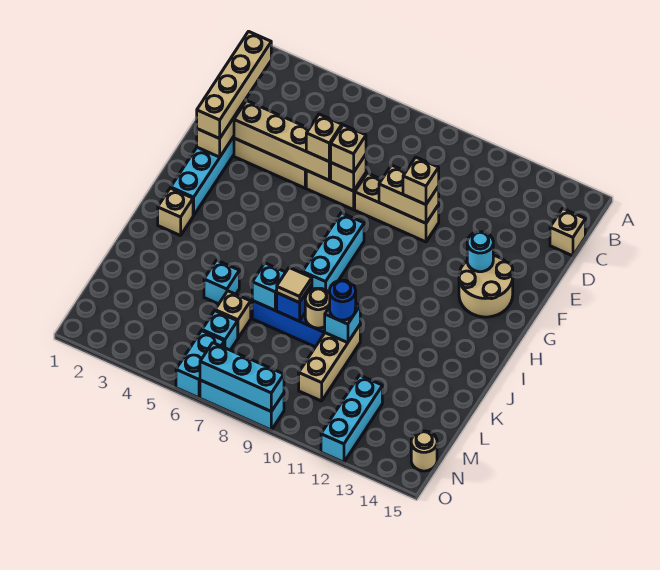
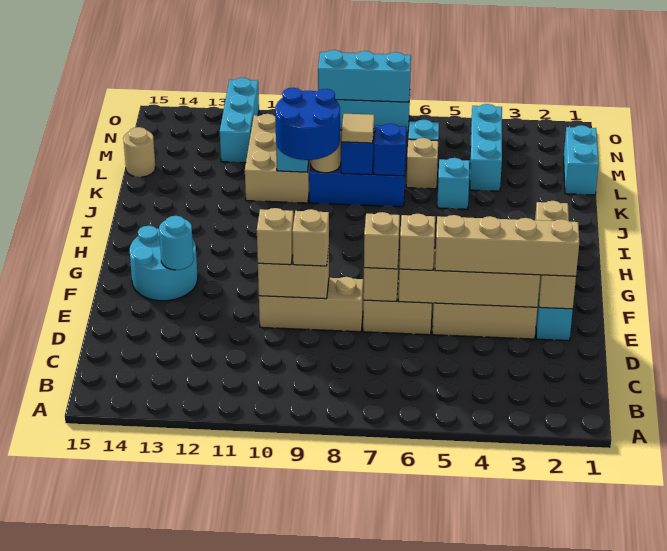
tan brick C2:F2 level 3 -> tan brick E2:E5 level 3
tan brick C15 level 1 -> tan brick E9 level 3
tan round brick F13:G14 level 1 -> cyan round brick F13:G14 level 1
cyan brick G8:I8 level 1 -> cyan brick L4:N4 level 1
cyan brick K7 level 2 -> blue brick K7 level 2
tan brick K10:M10 level 1 -> tan brick K10:M11 level 1
blue round brick K10 level 3 -> blue round brick J9:K10 level 3
cyan brick N6:O6 level 1 -> cyan brick L1:M1 level 1
tan round brick N15 level 1 -> tan round brick L15 level 1

